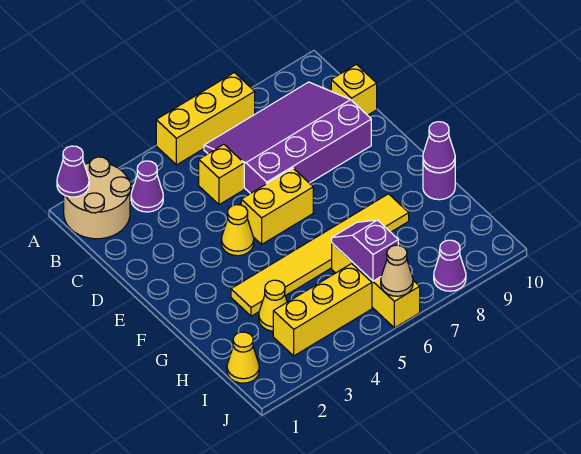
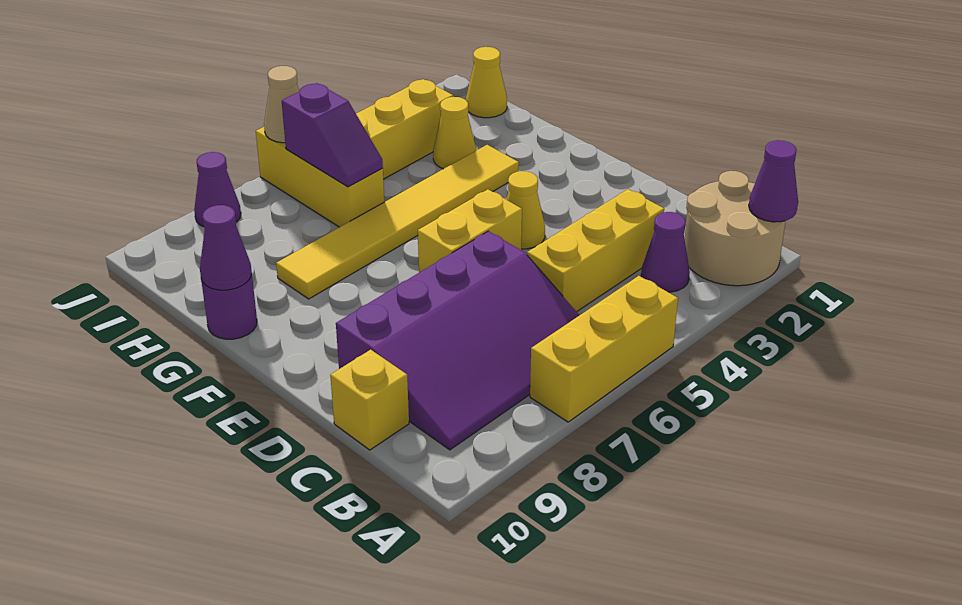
yellow brick C5 level 1 -> yellow brick C3:C5 level 1

